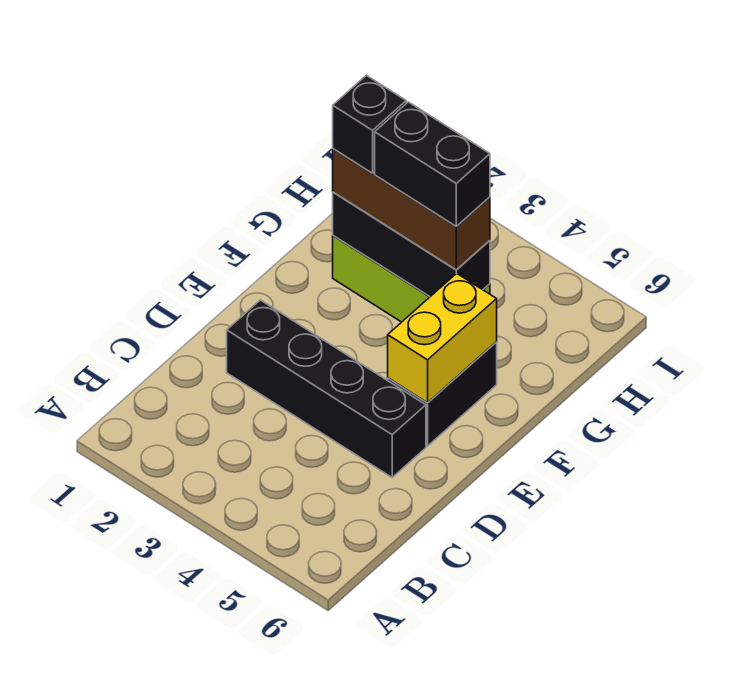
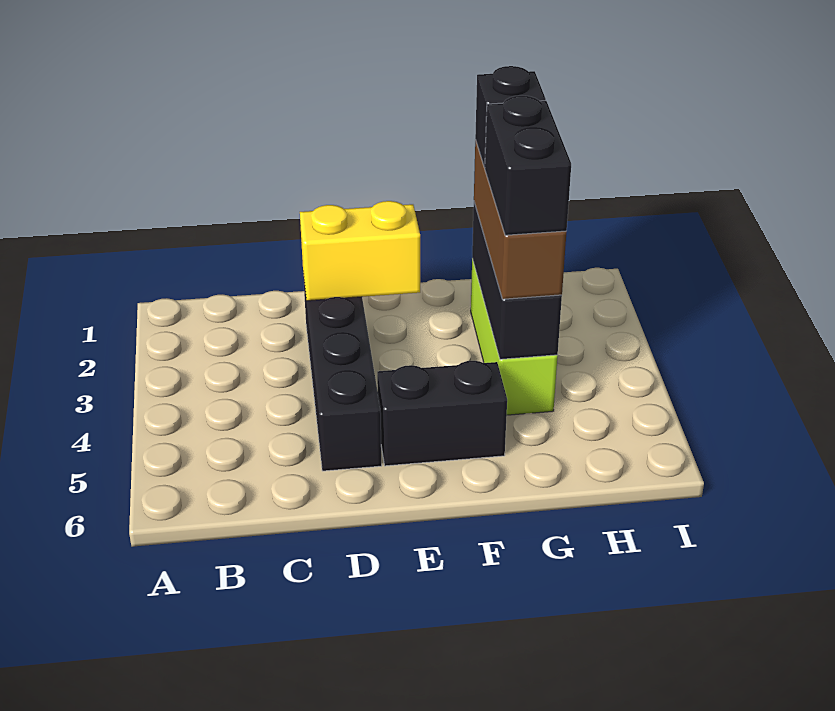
yellow brick E5:F5 level 2 -> yellow brick D2:E2 level 2

